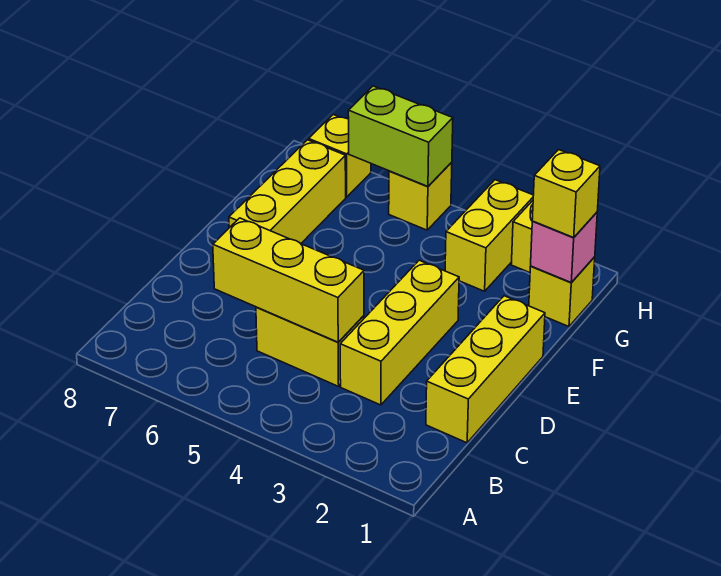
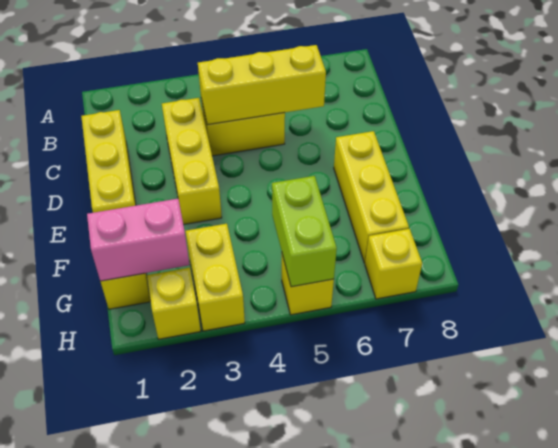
pink brick G1 level 2 -> pink brick G1:G2 level 2
yellow brick G1 level 3 -> none
lime brick H5:H6 level 2 -> lime brick G5:H5 level 2

